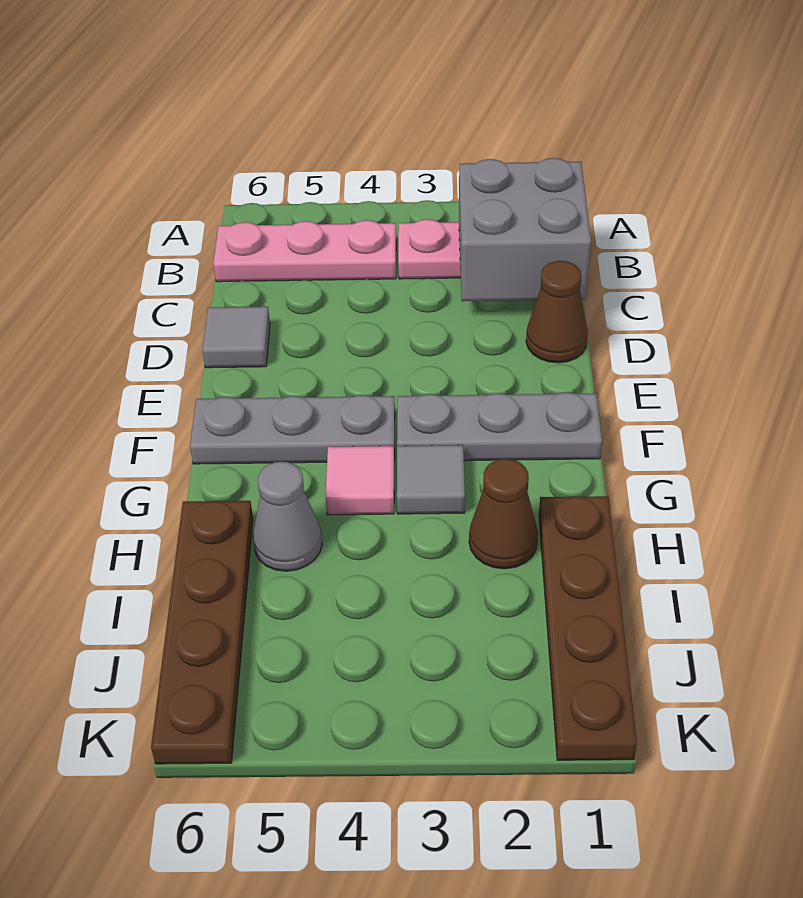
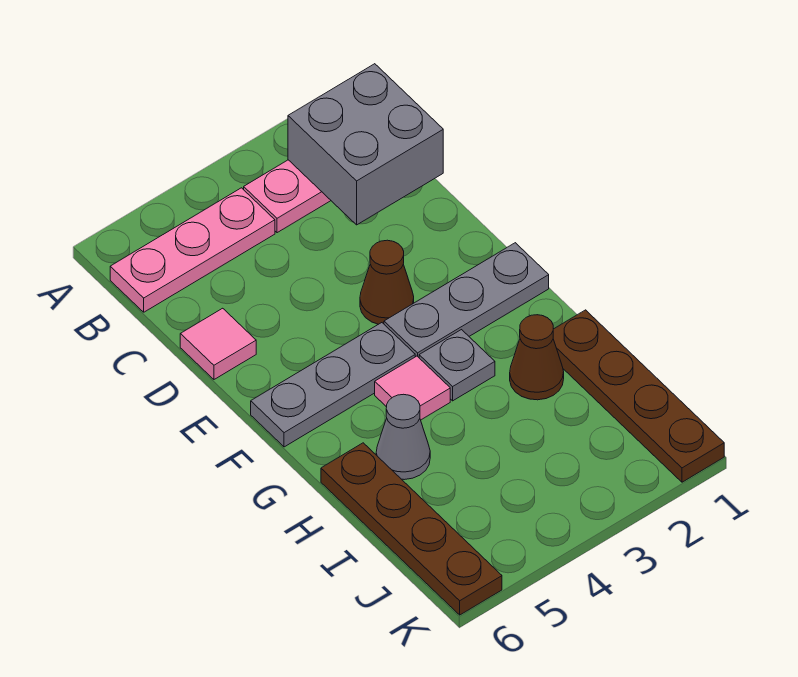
brown cone D1 level 1 -> brown cone E3 level 1
grey tile D6 level 1 -> pink tile D6 level 1
grey tile G3 level 1 -> grey plate G3 level 1

